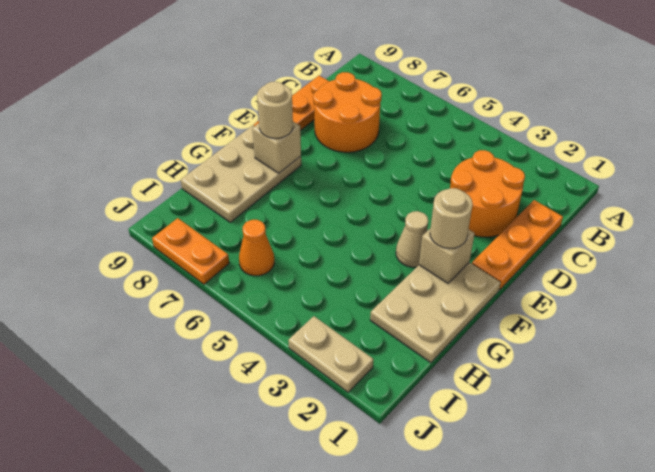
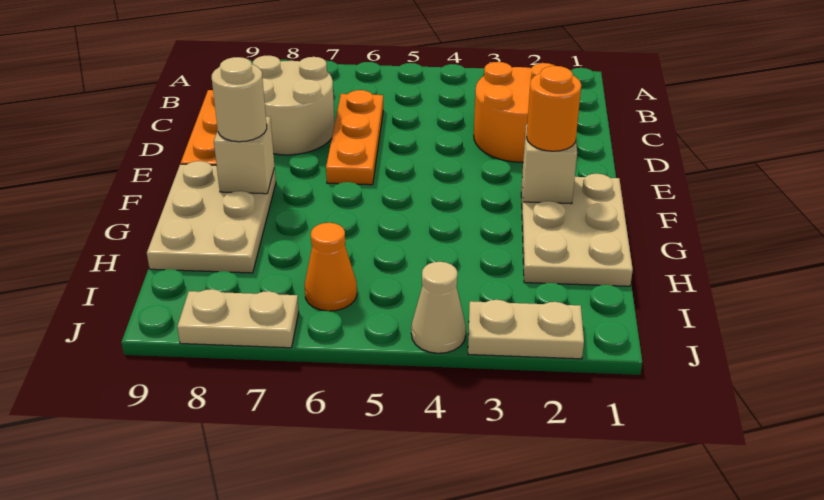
orange plate C1:E1 level 1 -> orange plate C6:E6 level 1
orange round brick C7:D8 level 1 -> tan round brick C7:D8 level 1
tan round brick F2 level 3 -> orange round brick F2 level 3
tan cone F3 level 1 -> tan cone J4 level 1
orange plate J7:J8 level 1 -> tan plate J7:J8 level 1

